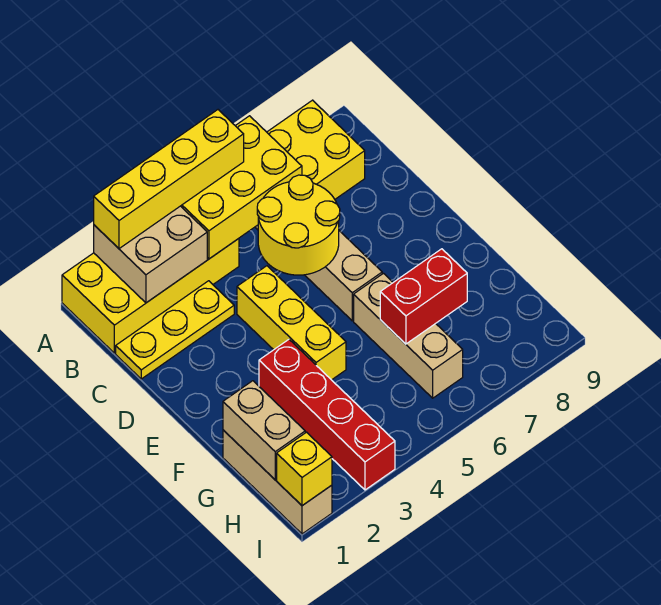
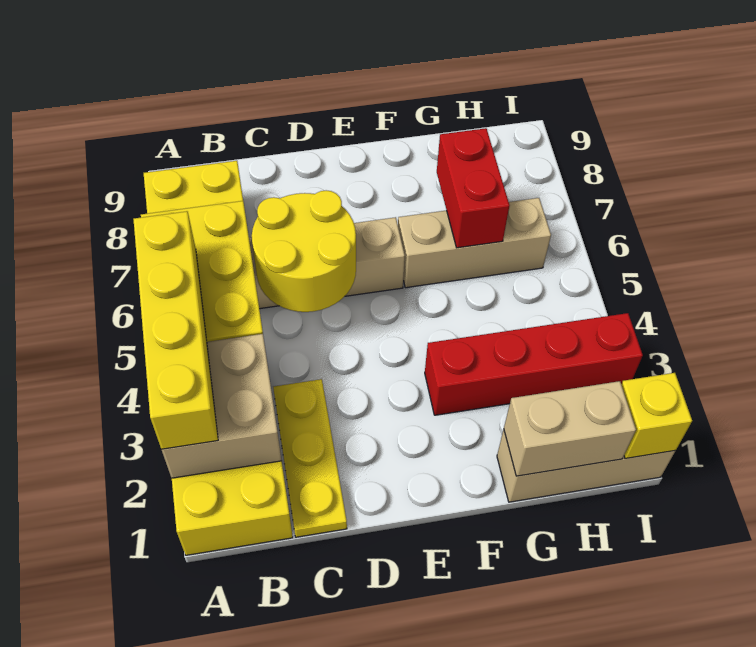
yellow brick D4:F4 level 1 -> none

